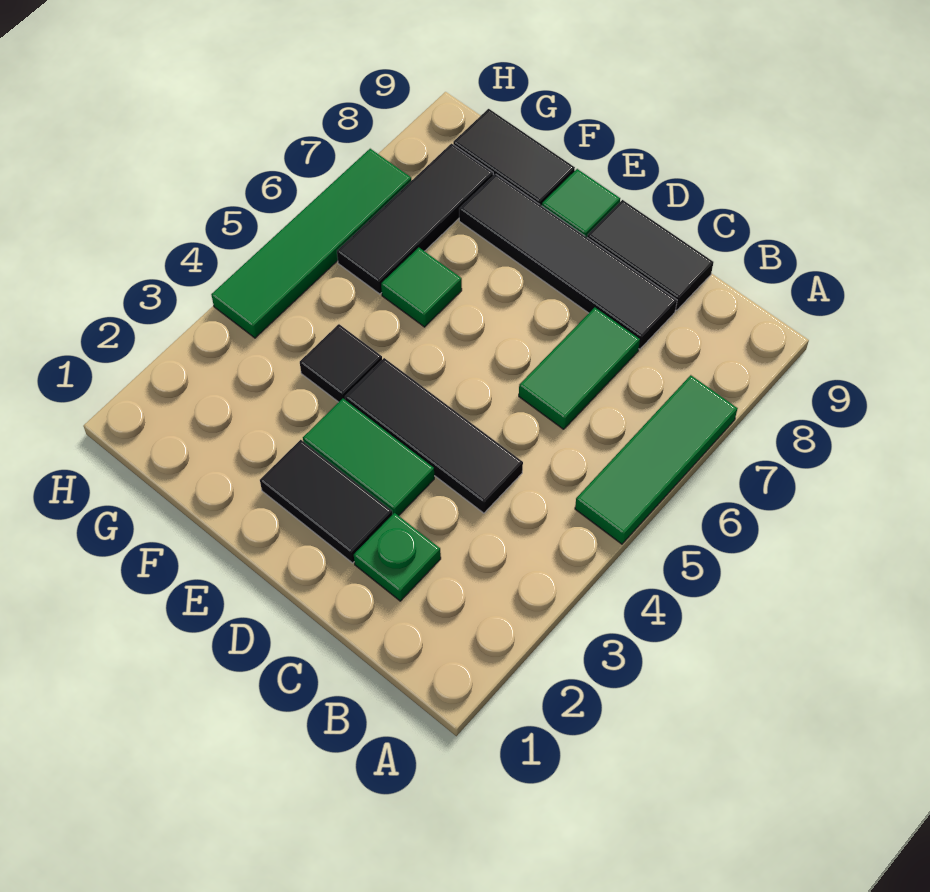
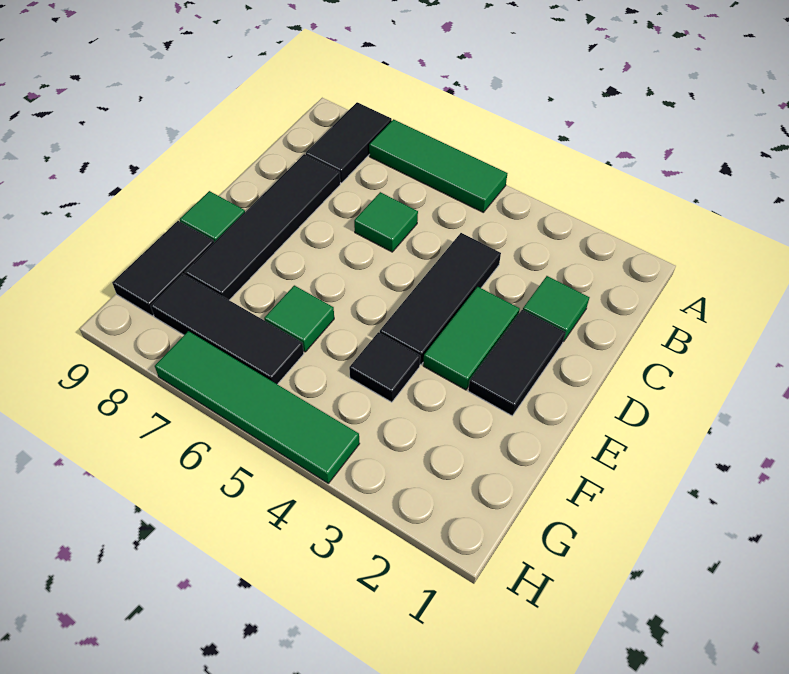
green plate C2 level 1 -> green tile C2 level 1
green tile C6:C7 level 1 -> green tile C6 level 1
black tile C9:D9 level 1 -> black tile A8:B8 level 1

